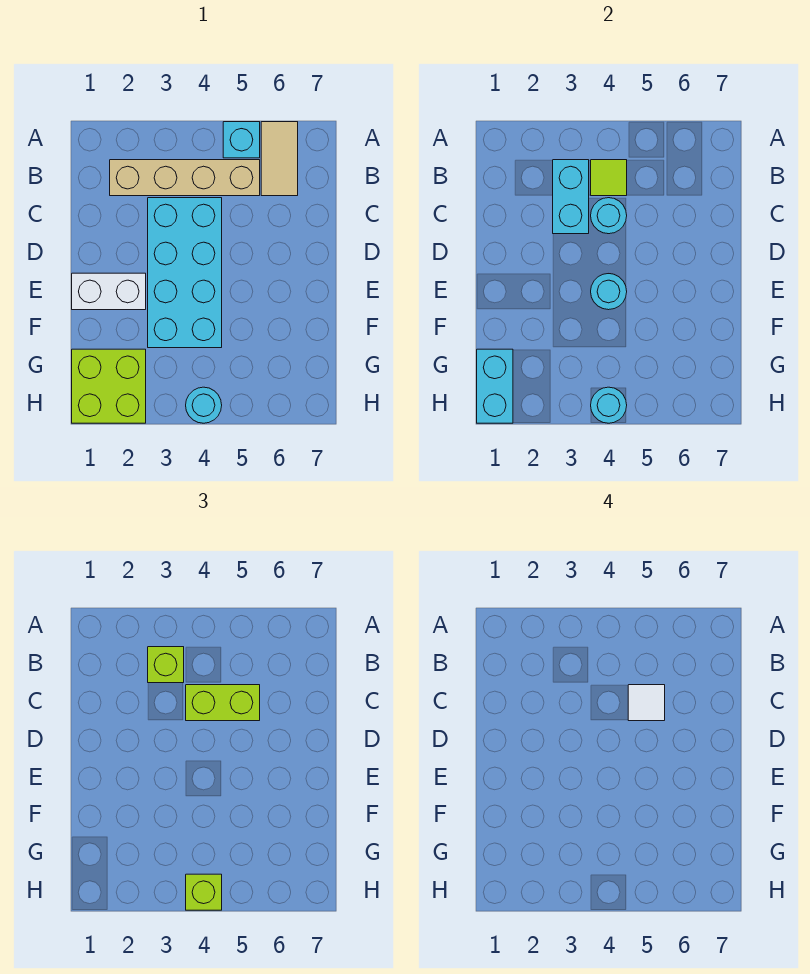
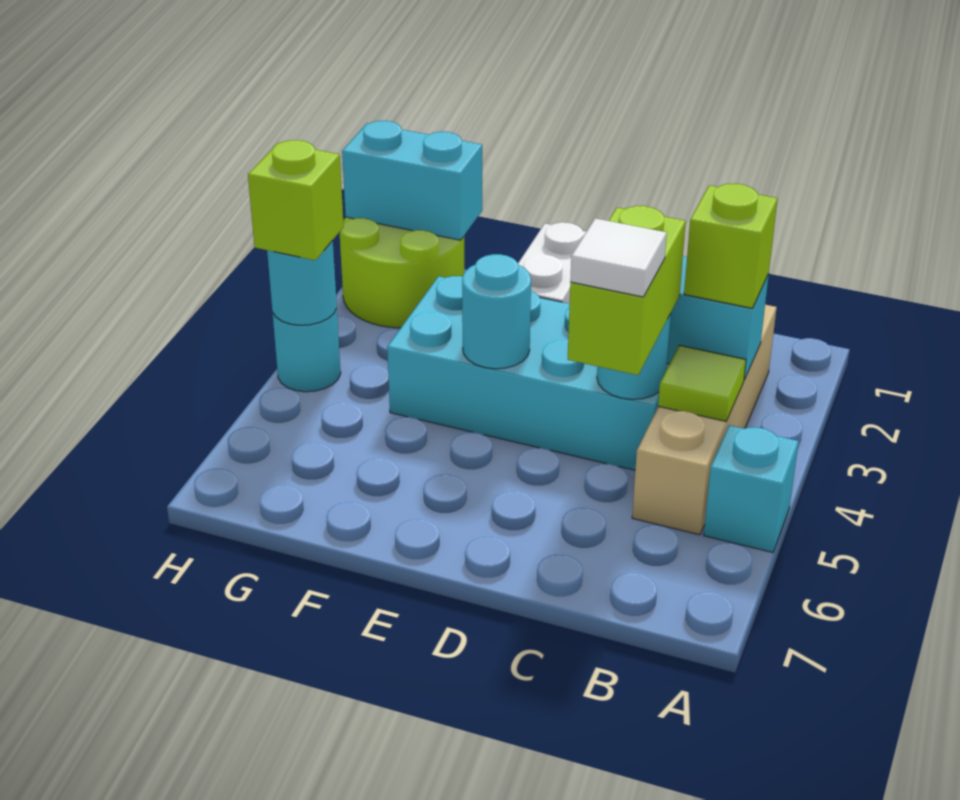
tan tile A6:B6 level 1 -> none
lime brick G1:H2 level 1 -> lime round brick G1:H2 level 1

